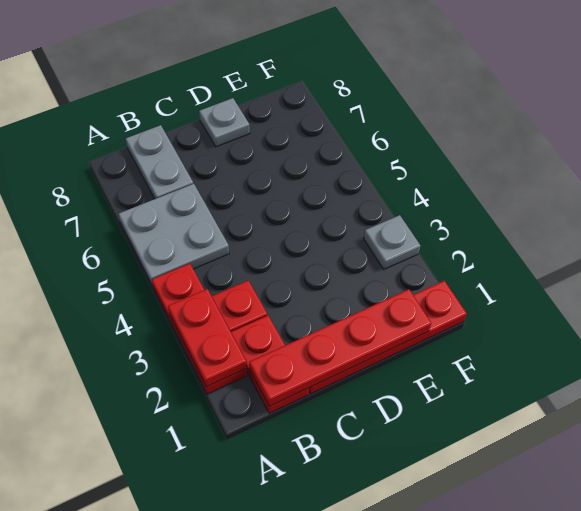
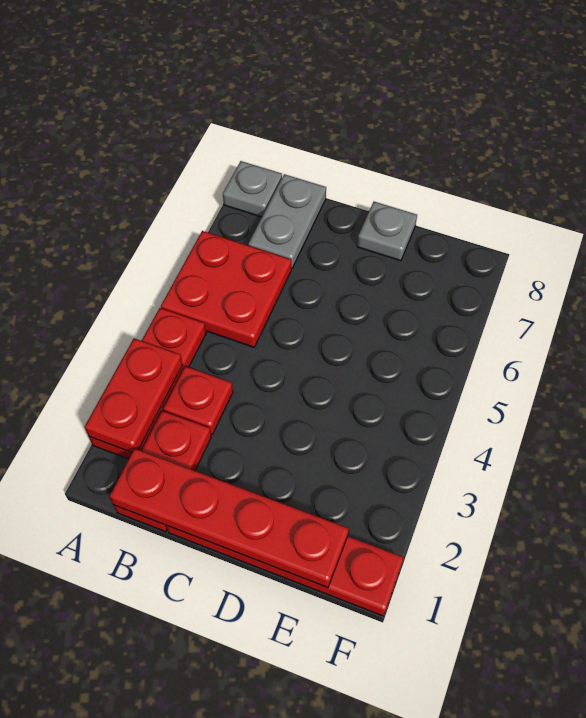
grey plate A5:B6 level 1 -> red plate A5:B6 level 1
grey plate F3 level 1 -> grey plate A8 level 1

